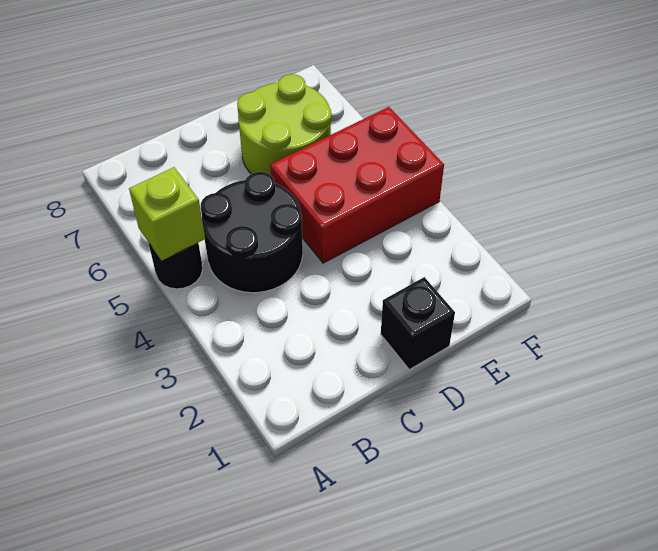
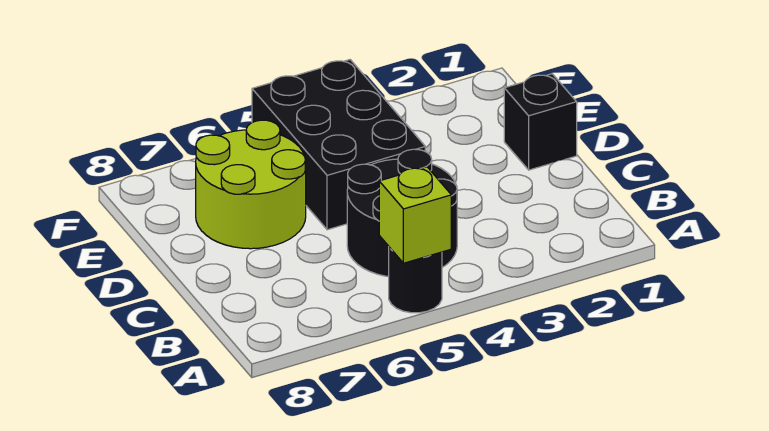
red brick D4:F5 level 1 -> black brick D4:F5 level 1

